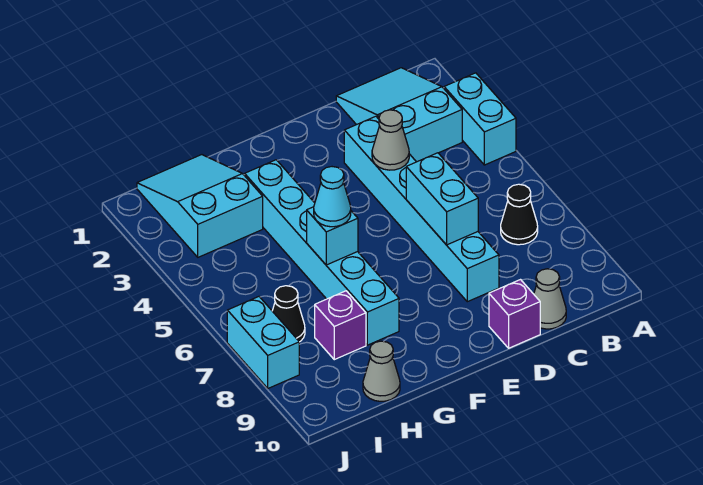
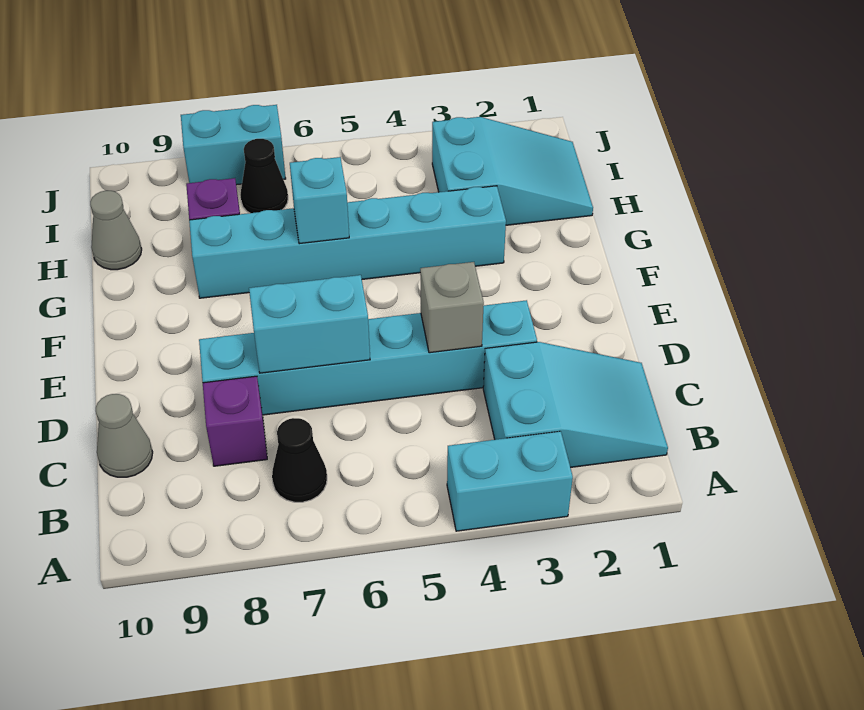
grey cone D4 level 2 -> grey brick D4 level 2
purple brick D10 level 1 -> purple brick C8 level 1
cyan cone G6 level 3 -> none

